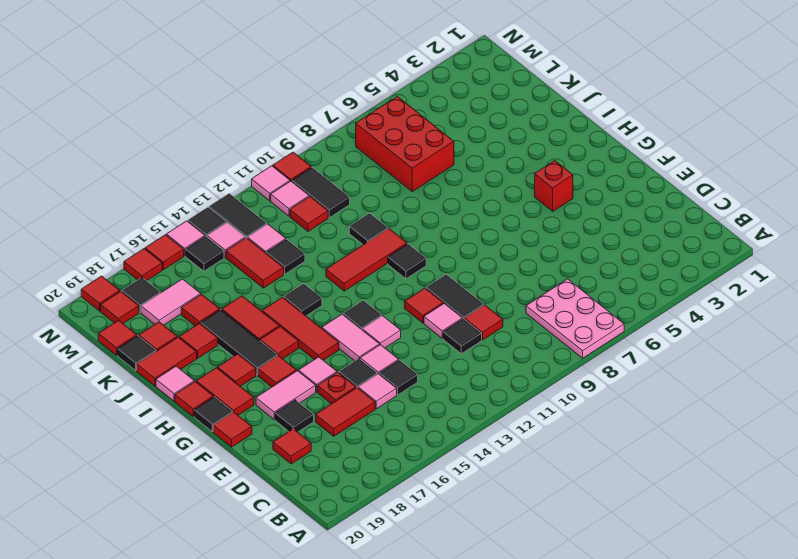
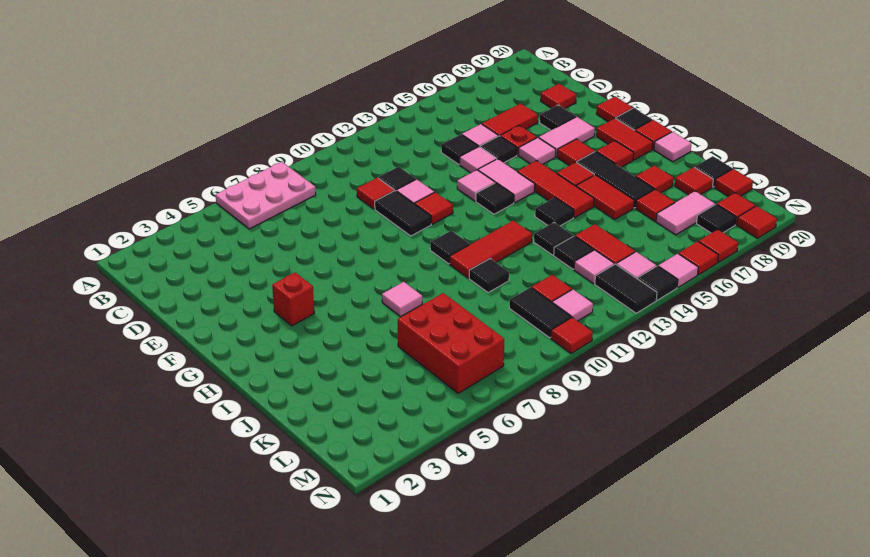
pink plate A7:C8 level 1 -> pink plate A6:B8 level 1
red tile J19:J20 level 1 -> none
black tile M15 level 1 -> black tile J13 level 1
pink tile N11 level 1 -> pink tile I7 level 1

